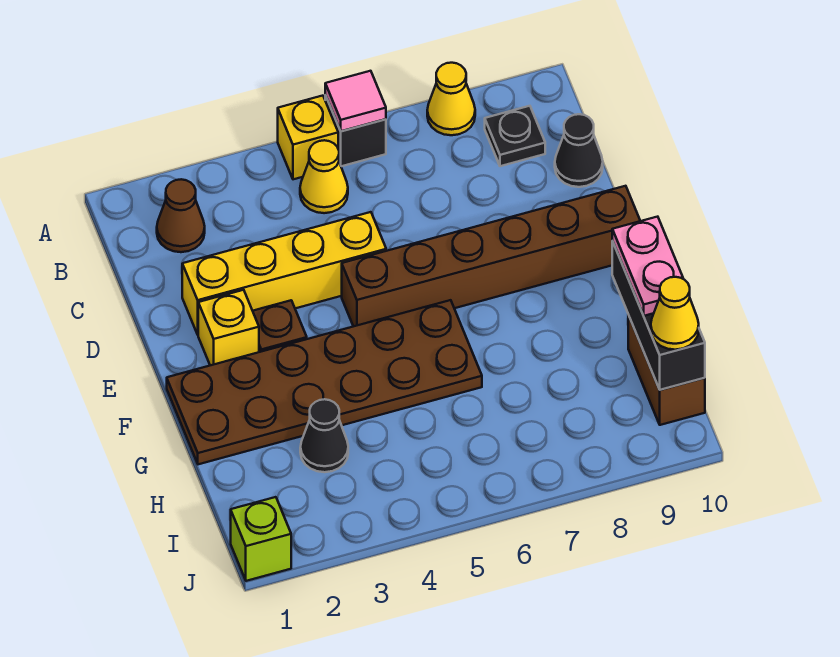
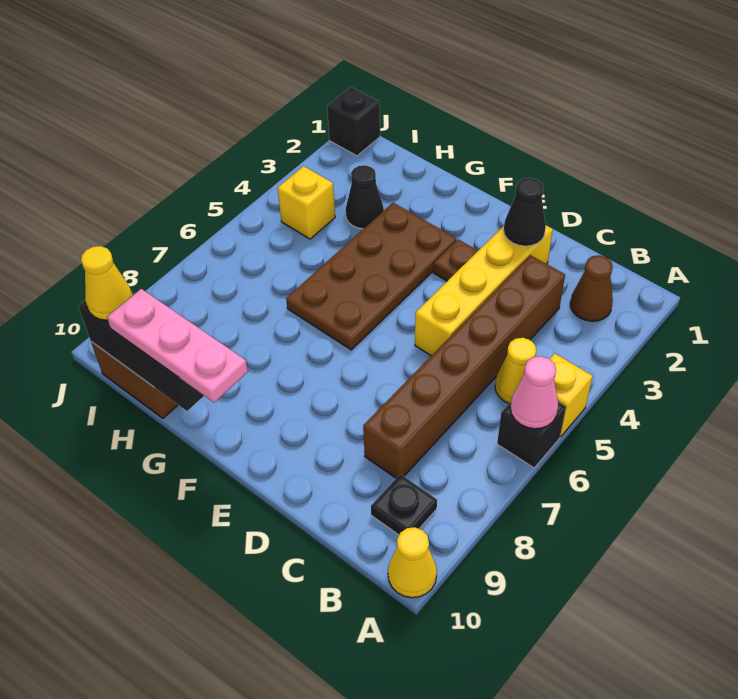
pink tile A6 level 2 -> pink cone A6 level 2
yellow cone A8 level 1 -> yellow cone A10 level 1
black cone C10 level 1 -> black cone D2 level 2
yellow brick E2 level 1 -> yellow brick I4 level 1
brown brick E5:E10 level 1 -> brown brick C3:C8 level 1
brown plate F1:G6 level 1 -> brown plate F3:G6 level 1
pink plate G10:H10 level 3 -> pink plate F10:H10 level 3
lime brick J1 level 1 -> black brick J1 level 1

